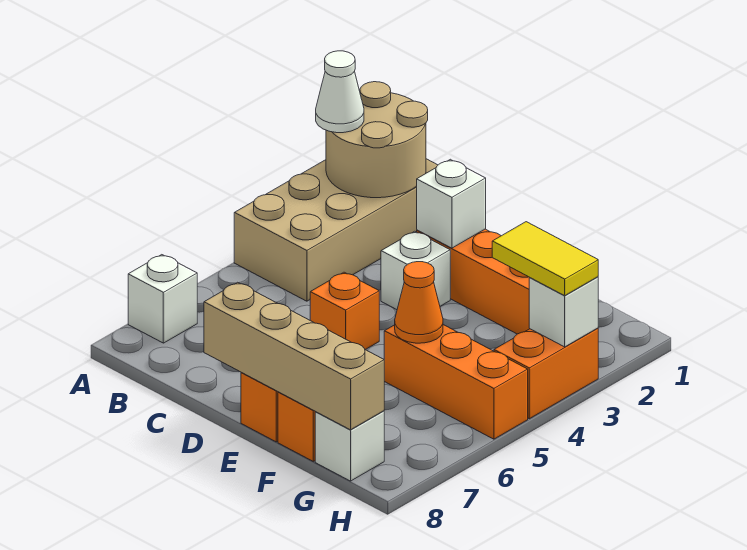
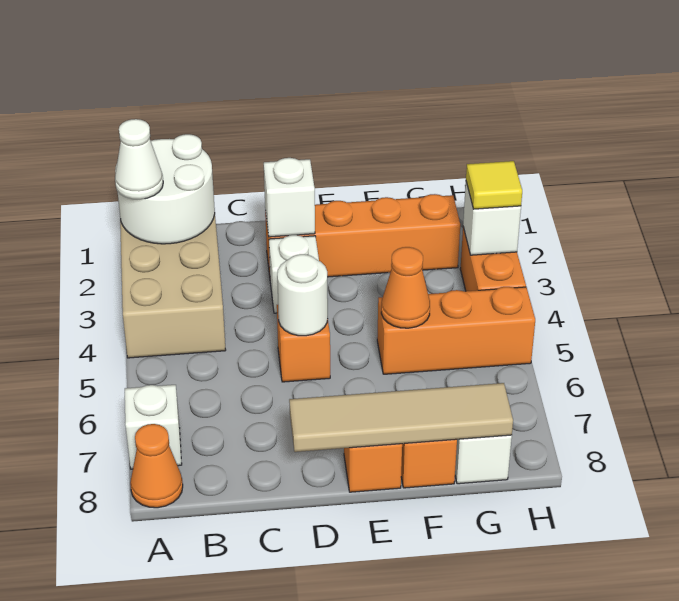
tan round brick A1:B2 level 2 -> white round brick A1:B2 level 2
none -> orange cone A8 level 1
none -> white round brick D5 level 2
tan brick D8:G8 level 2 -> tan tile D8:G8 level 2
yellow tile G3:H3 level 3 -> yellow tile H3 level 3

